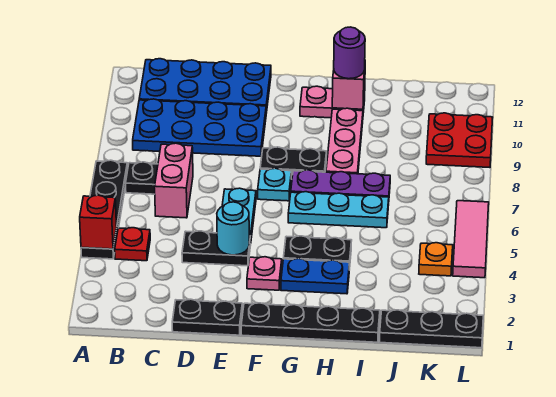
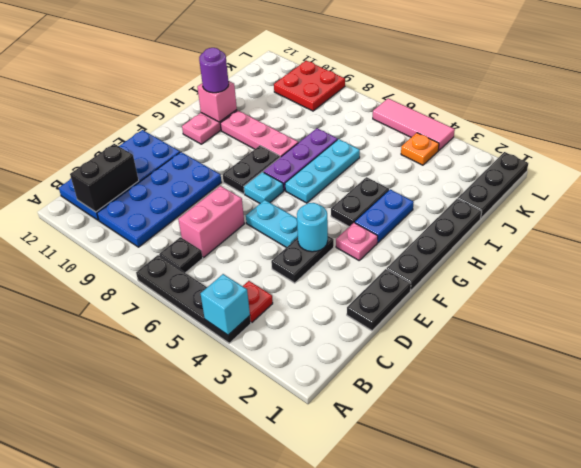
red brick A4 level 2 -> cyan brick A4 level 2
none -> black brick B11:C11 level 2
pink brick C6:C7 level 1 -> pink brick C7:D7 level 1

